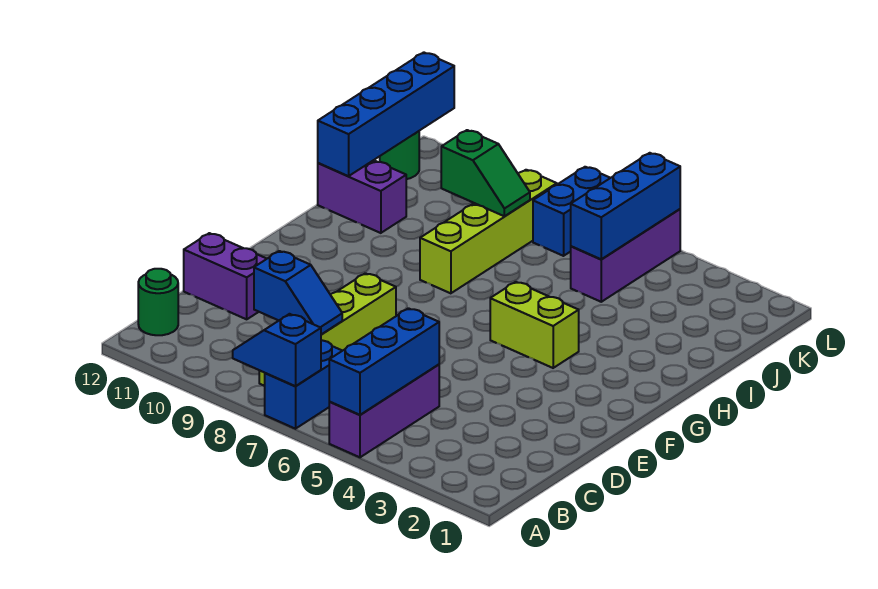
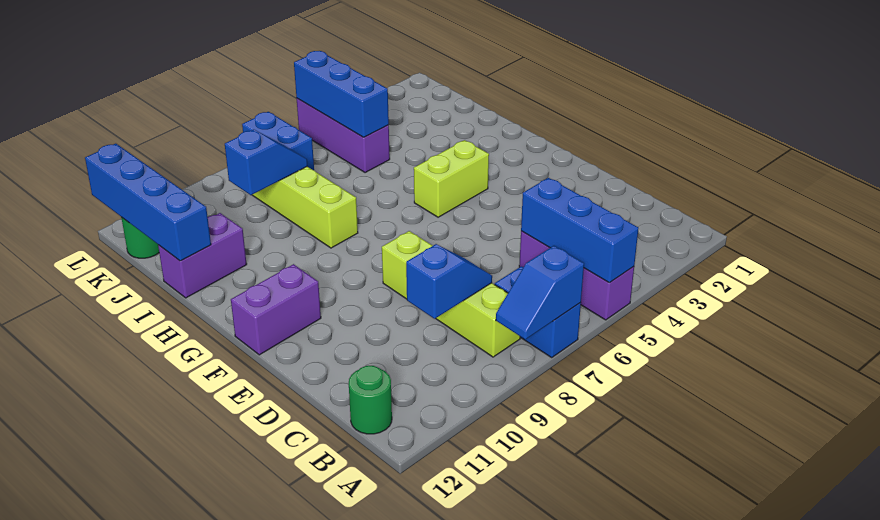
purple brick D11:D12 level 1 -> purple brick F11:F12 level 1
green slope J8:J9 level 2 top 9 -> blue slope J8:J9 level 2 top 9

